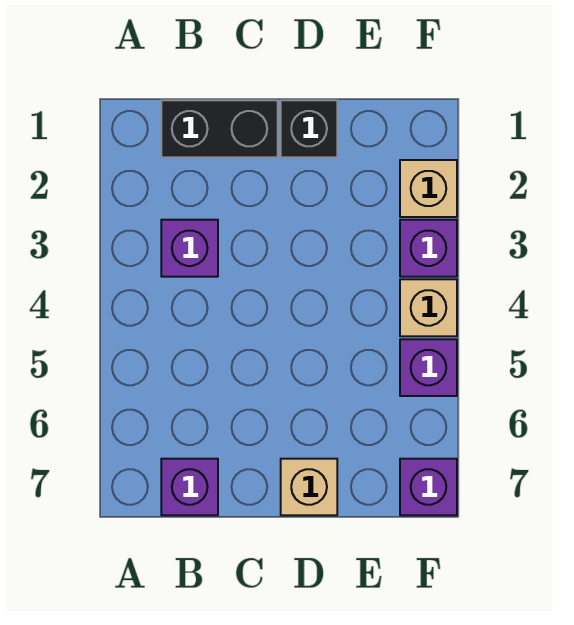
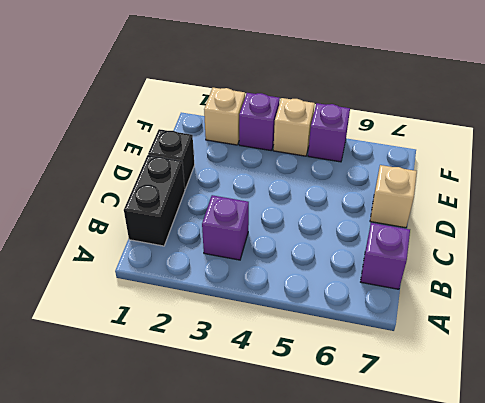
purple brick F7 level 1 -> none

